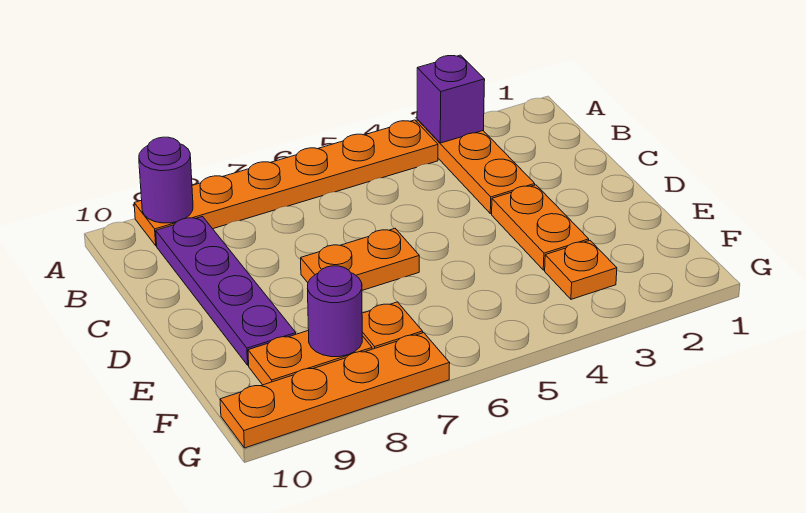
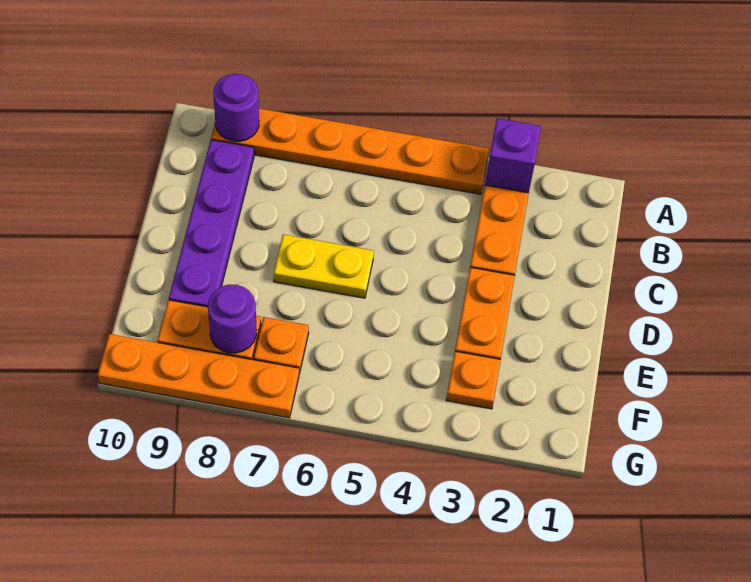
orange plate D6:D7 level 1 -> yellow plate D6:D7 level 1

